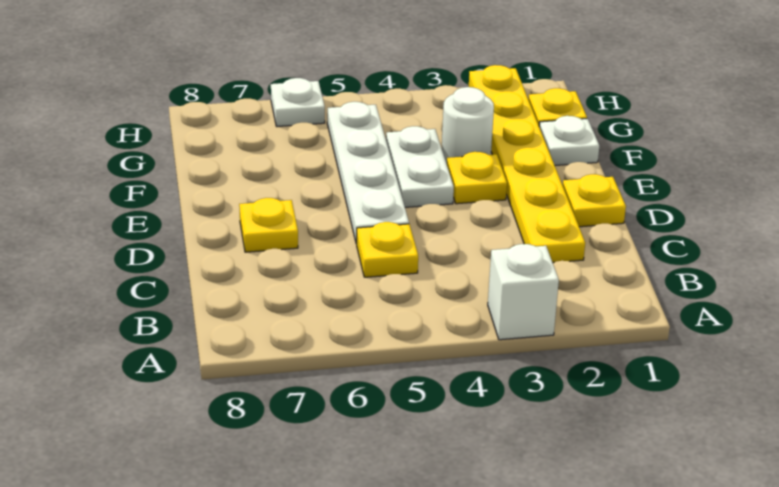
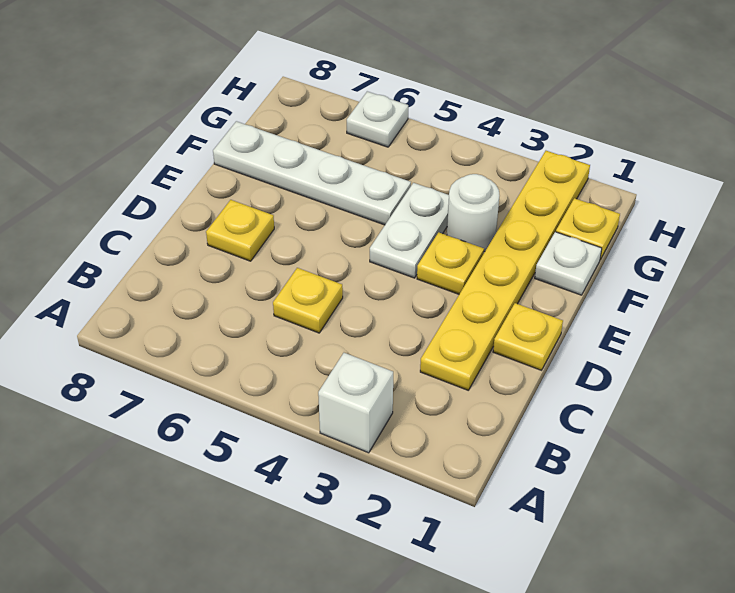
white plate D5:G5 level 1 -> white plate F5:F8 level 1

